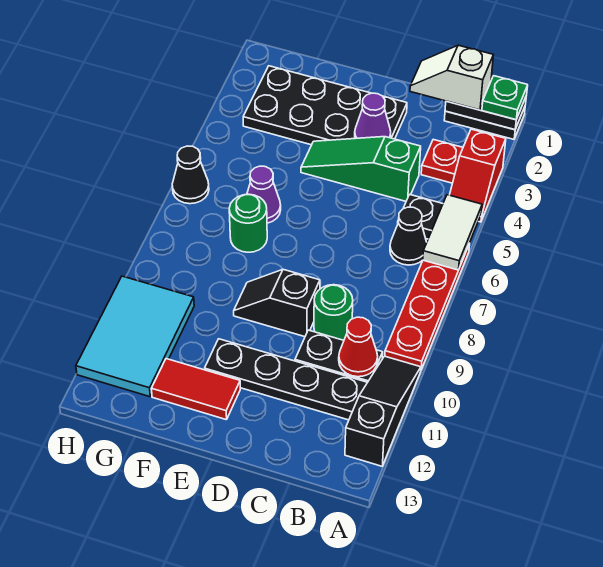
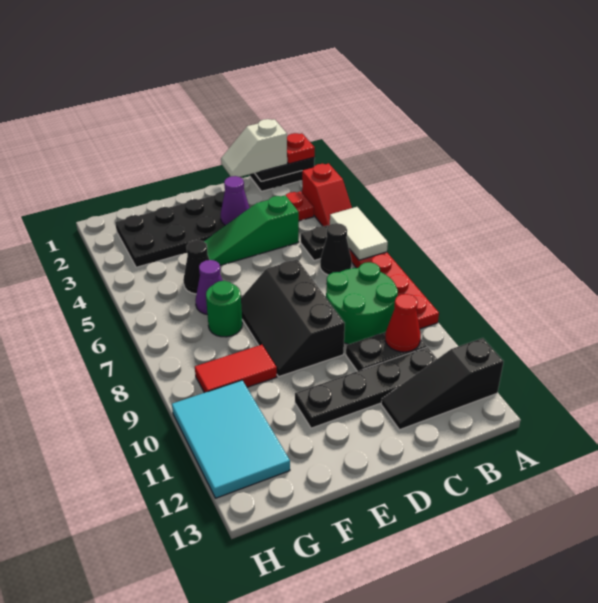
green plate A1 level 3 -> red plate A1 level 3
black slope A10:A12 level 1 top 12 -> black slope A12:C12 level 1 top A
green round brick C9 level 1 -> green round brick B8:C9 level 1
black slope D9:E9 level 1 top D -> black slope D7:E9 level 1 top D
red tile E12:F12 level 1 -> red tile F9:G9 level 1
black cone H6 level 1 -> black cone F5 level 1

